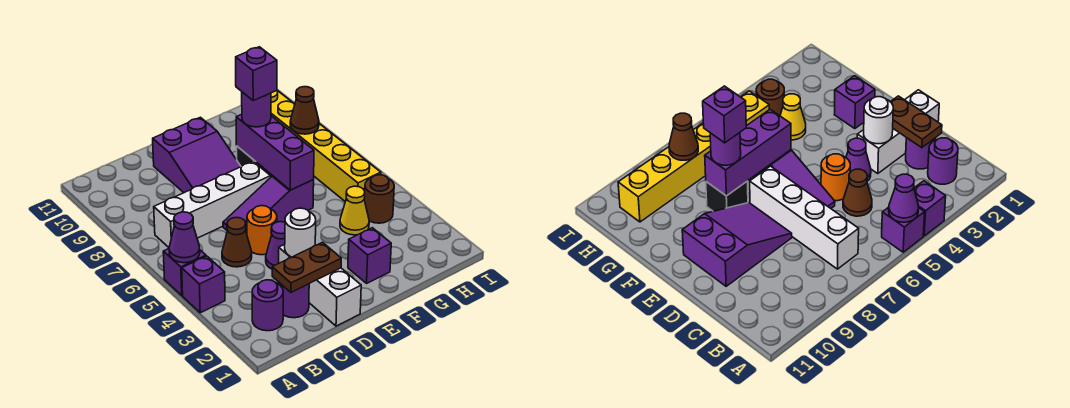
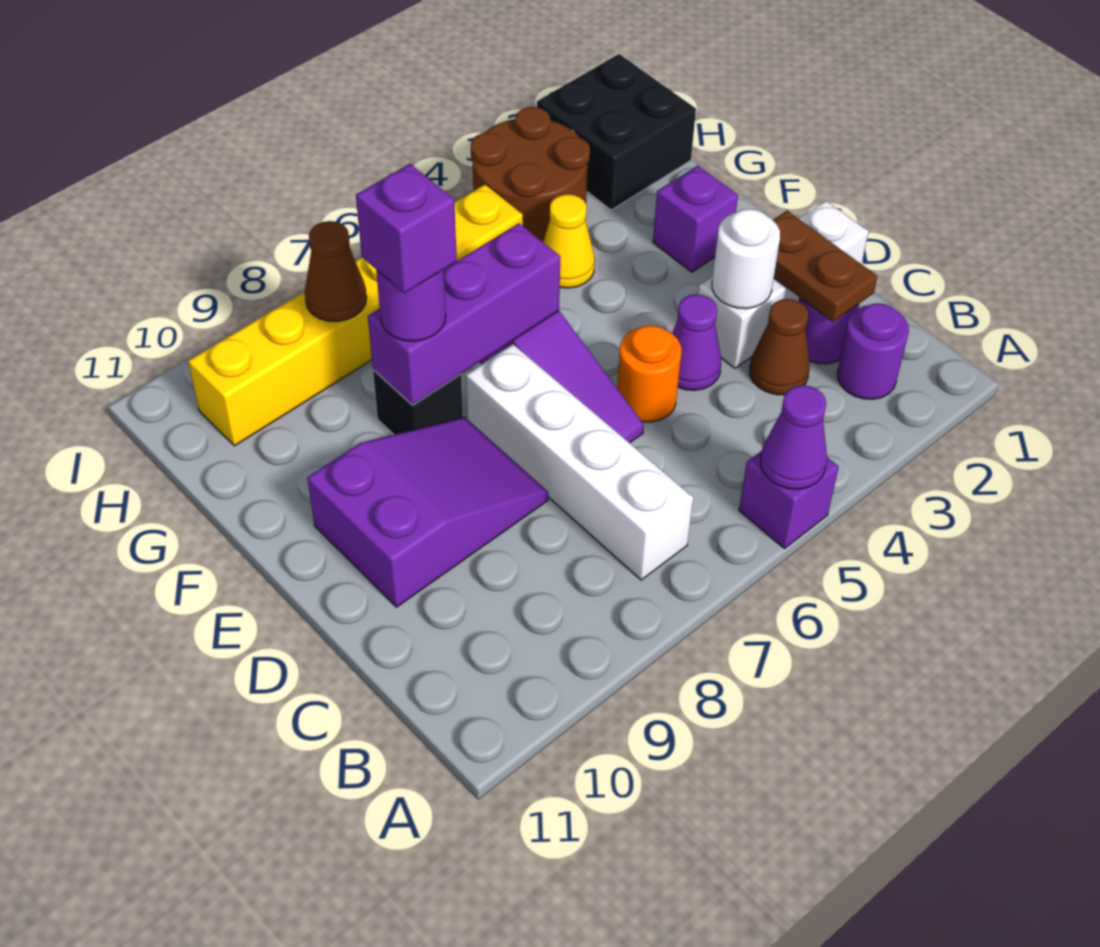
purple brick A4 level 1 -> none
brown cone C5 level 1 -> brown cone C3 level 1
none -> black brick H1:I2 level 1
brown round brick H4 level 1 -> brown round brick H3:I4 level 1

